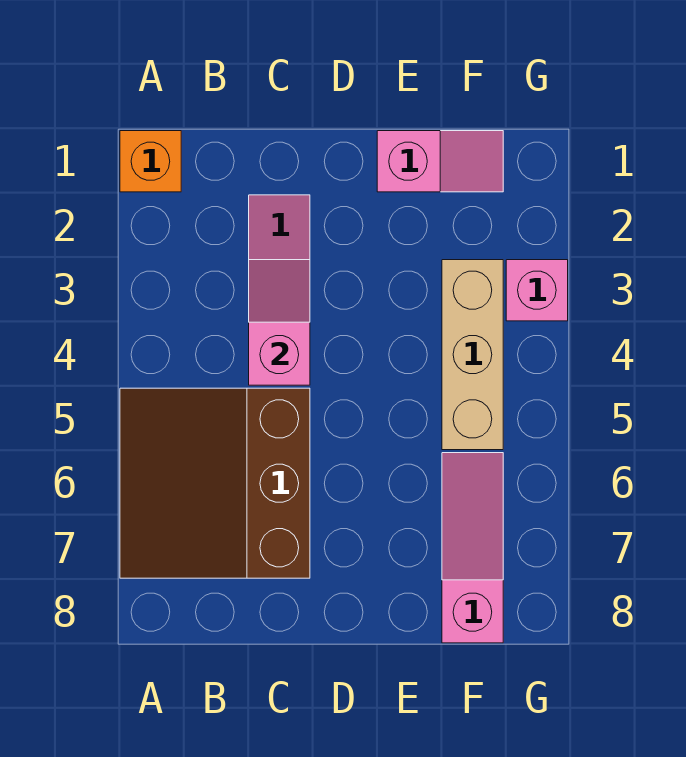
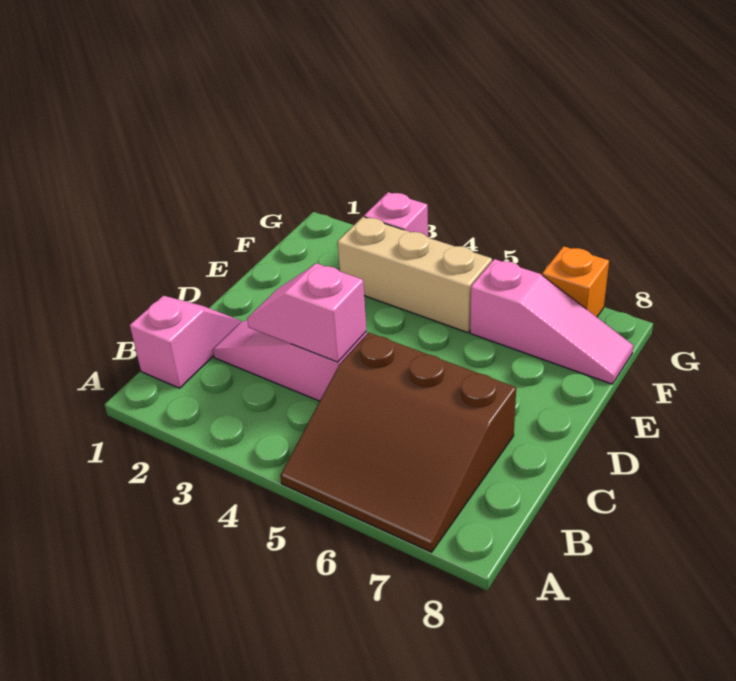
orange brick A1 level 1 -> orange brick G7 level 1
pink slope E1:F1 level 1 top E -> pink slope B1:C1 level 1 top B
pink slope F6:F8 level 1 top 8 -> pink slope F6:F8 level 1 top 6

